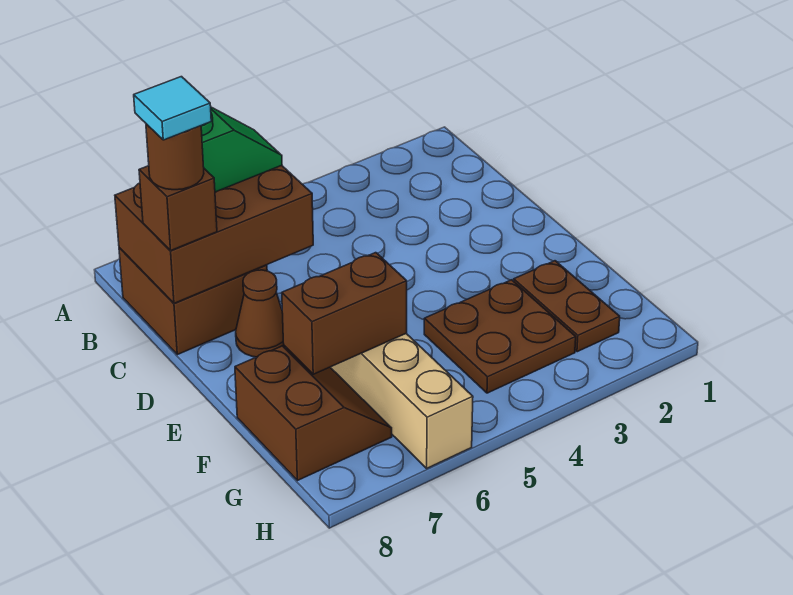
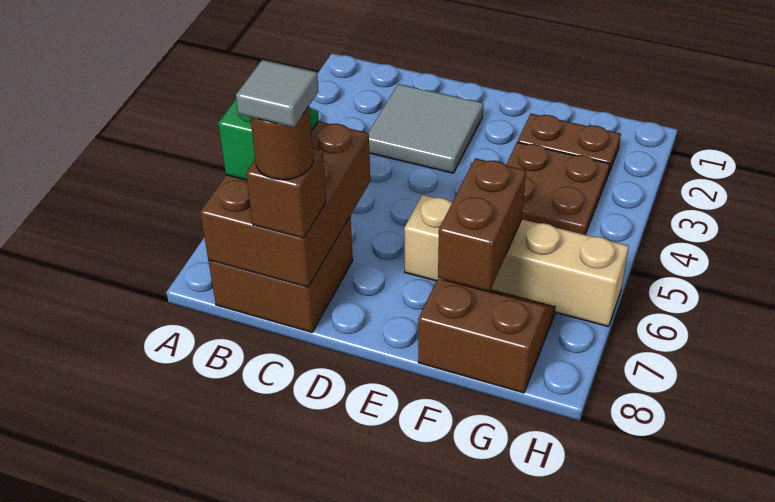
none -> grey tile C2:D3 level 1
cyan tile C8 level 5 -> grey tile C8 level 5
brown cone D7 level 1 -> none

